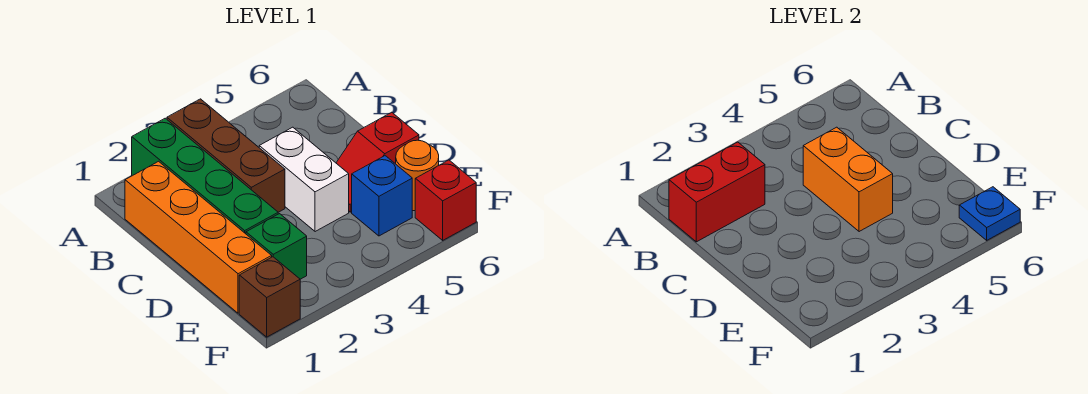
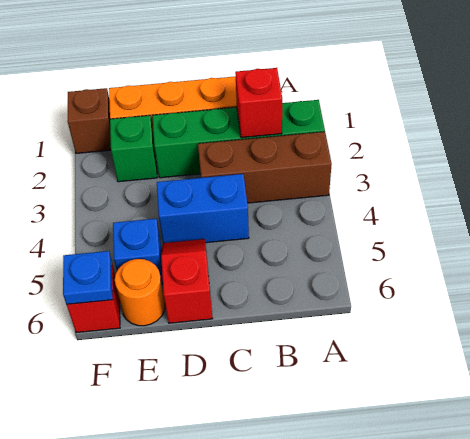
red brick B1:B2 level 2 -> red brick B2 level 2
white brick C4:D4 level 1 -> blue brick C4:D4 level 1
orange brick C4:D4 level 2 -> none

